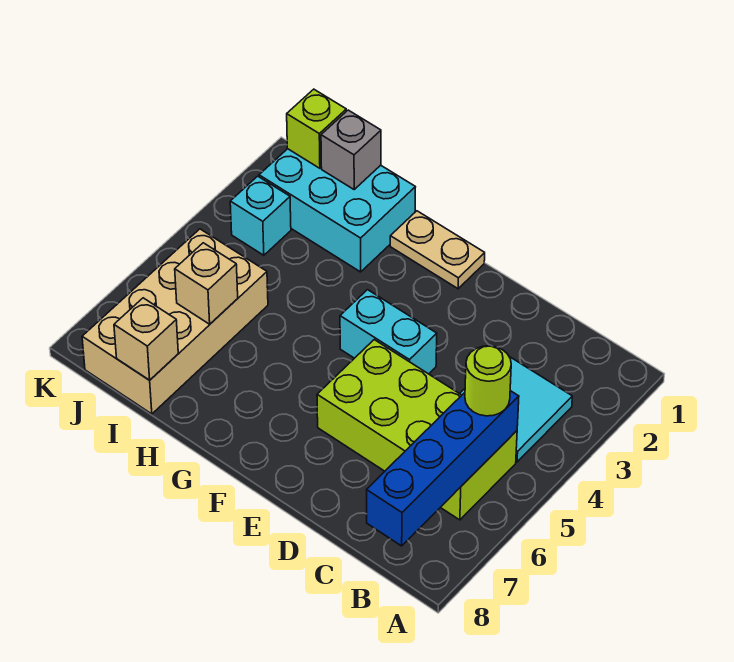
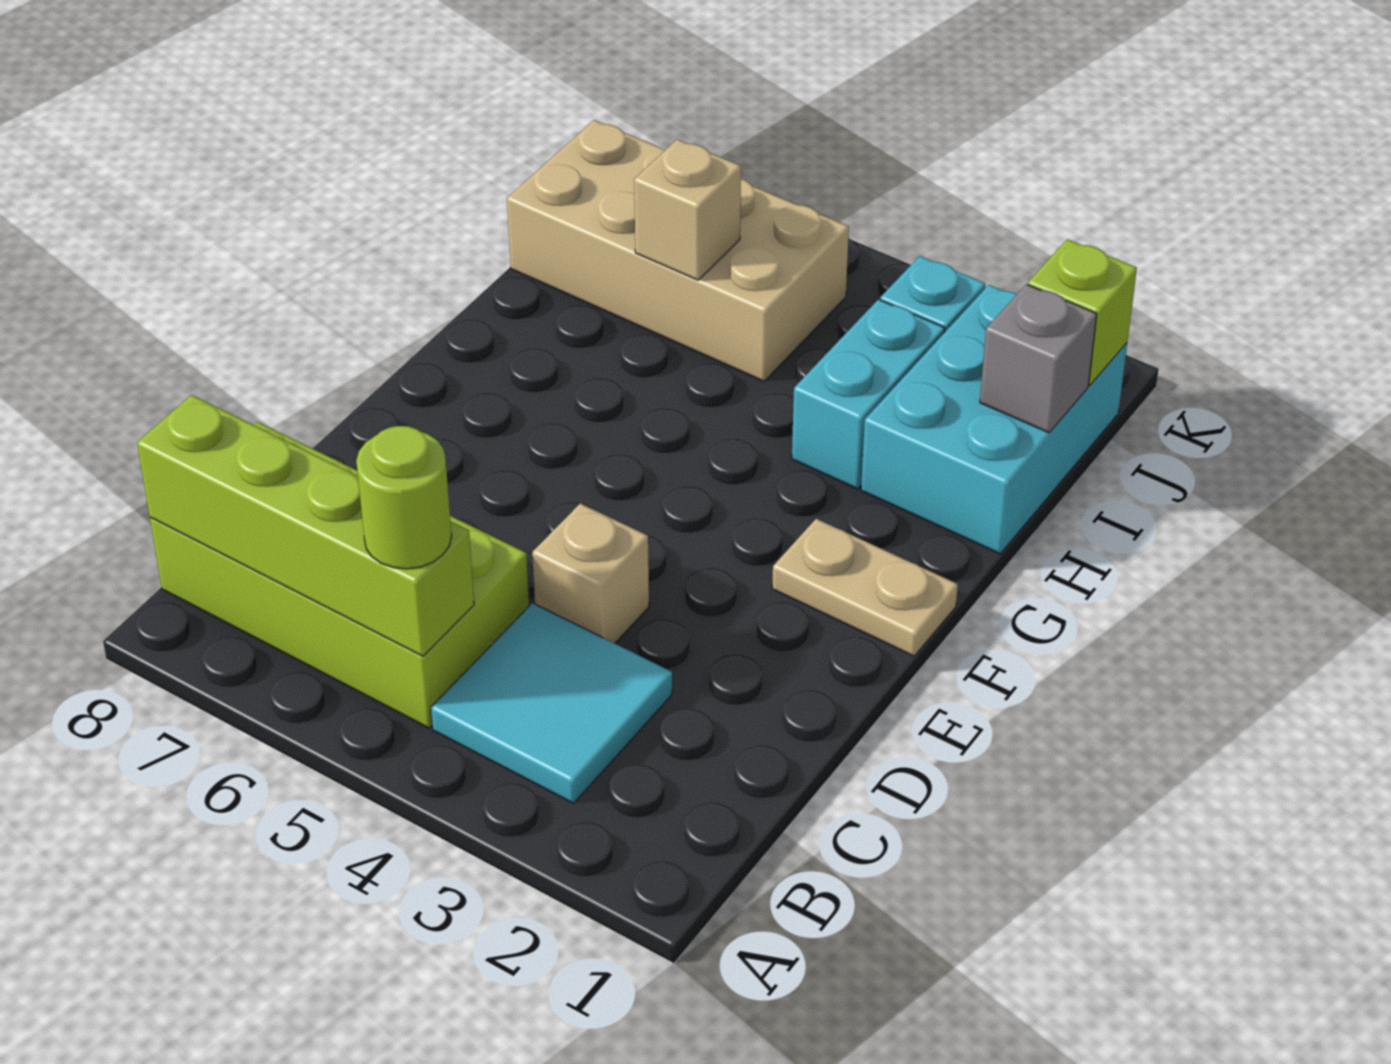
lime brick B5:E6 level 1 -> lime brick B5:C8 level 1
blue brick B5:B8 level 2 -> lime brick B5:B8 level 2
cyan brick E4:F4 level 1 -> cyan brick H3:I3 level 1
tan plate F1:G1 level 1 -> tan plate F1:F2 level 1
tan brick I8 level 2 -> tan brick D4 level 1

